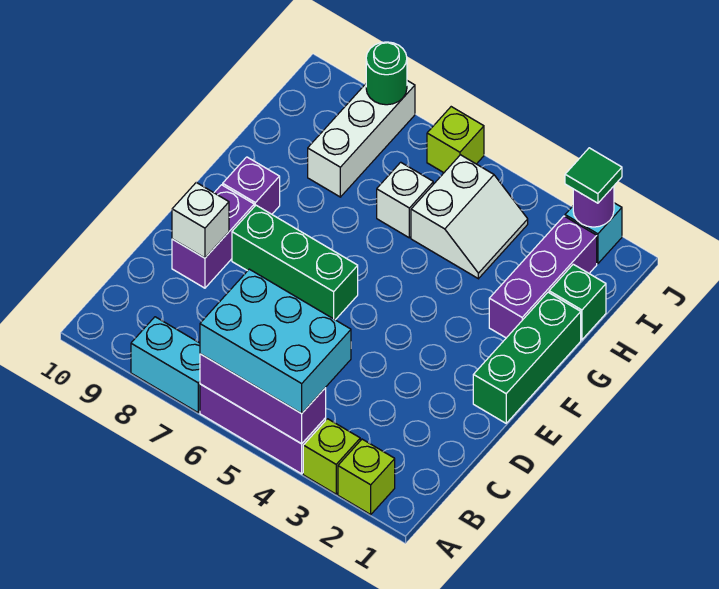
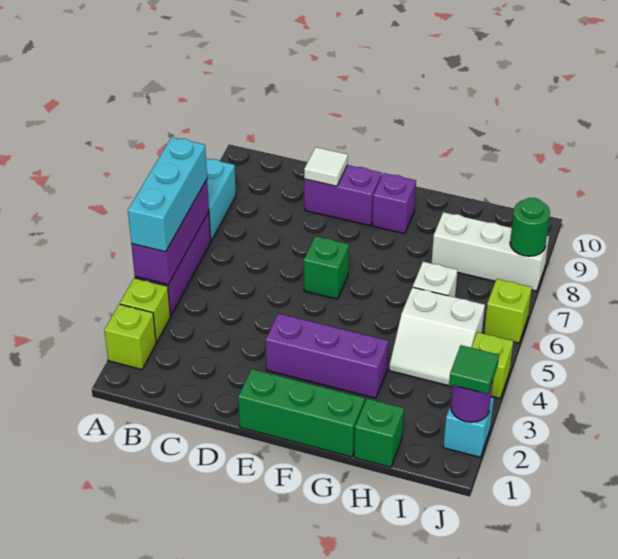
cyan brick A4:B6 level 3 -> cyan brick A4:A6 level 3
white brick D9 level 2 -> white tile D9 level 2
green brick E6:E8 level 1 -> green brick E6 level 1
purple brick G2:I2 level 1 -> purple brick E3:G3 level 1
none -> lime brick J4 level 1

